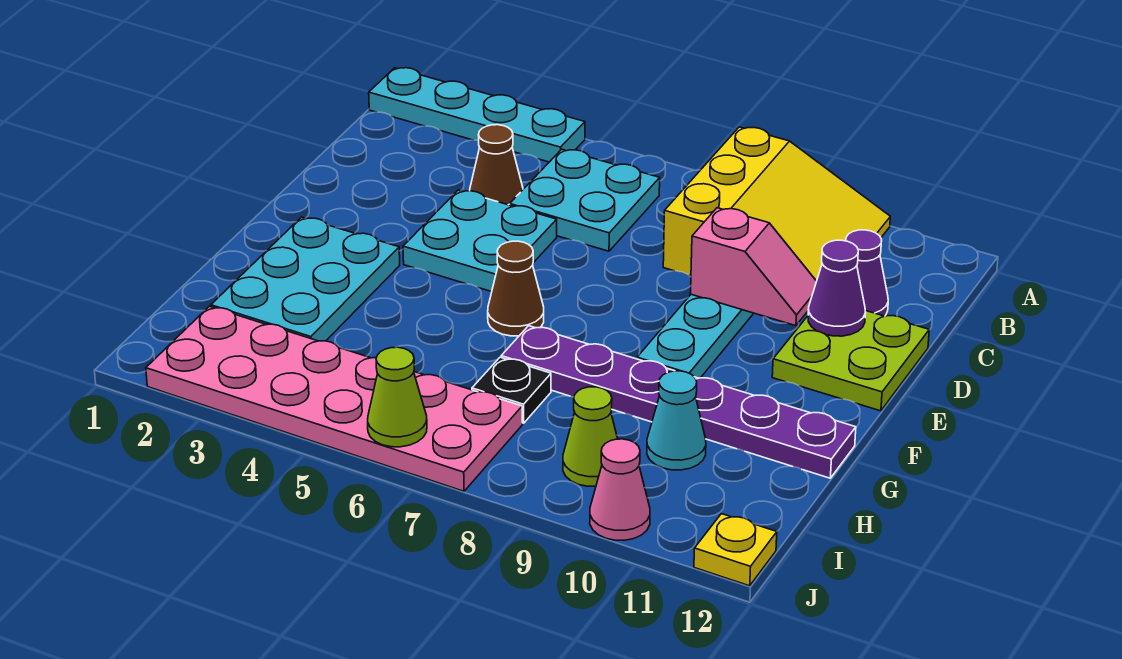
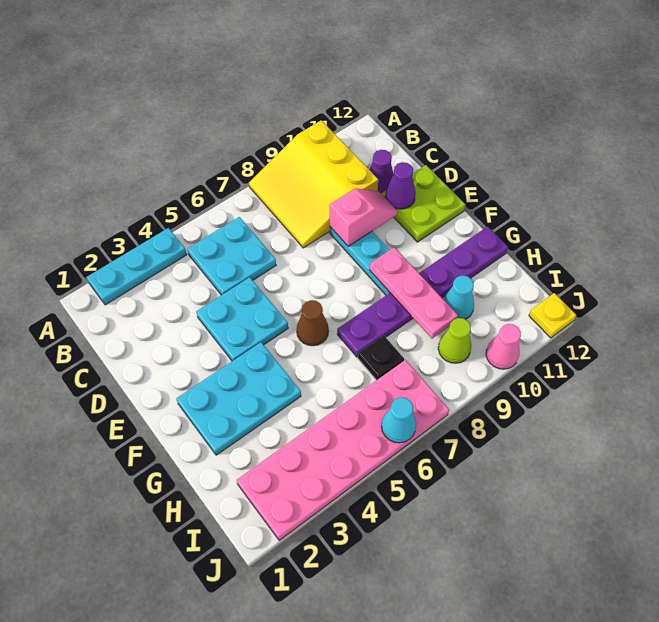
cyan plate A1:A4 level 1 -> cyan plate A2:A4 level 1
yellow slope A8:C10 level 1 top 8 -> yellow slope A8:C10 level 1 top 10
brown cone C4 level 1 -> none
cyan plate F2:H3 level 1 -> cyan plate F2:G4 level 1
none -> pink plate F9:H9 level 2
lime cone J6 level 2 -> cyan cone J6 level 2

